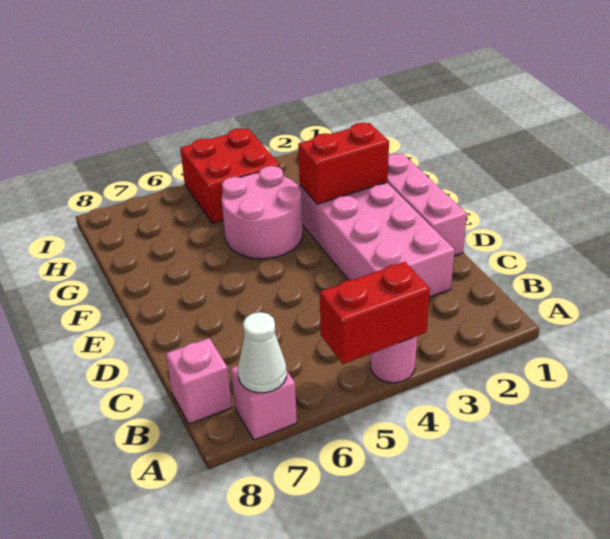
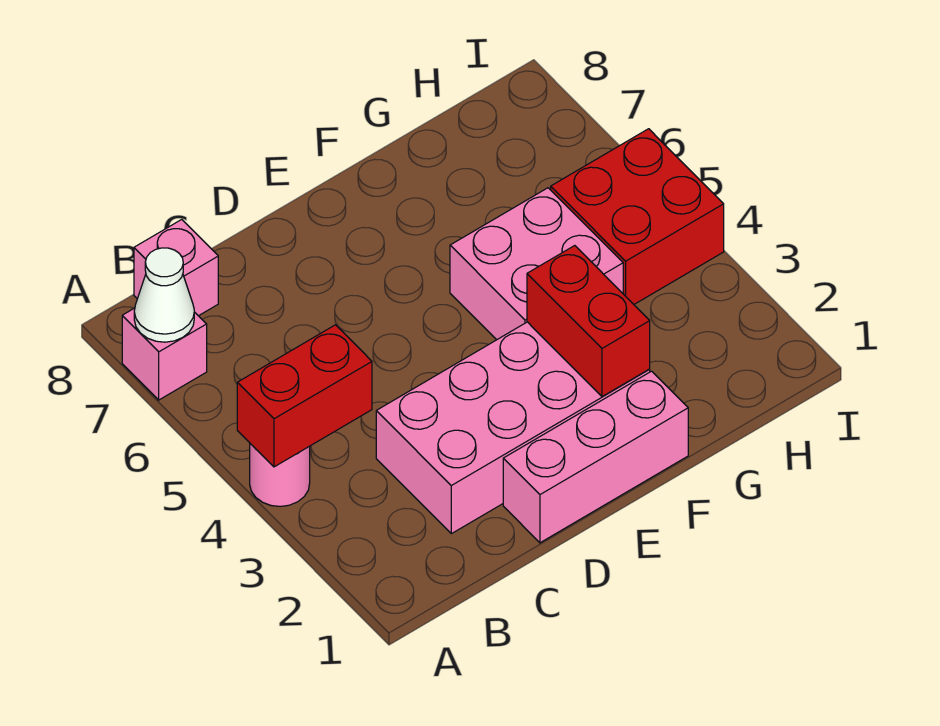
red brick A4:A5 level 2 -> red brick A4:B4 level 2
pink round brick F4:G5 level 1 -> pink brick F4:G5 level 1

